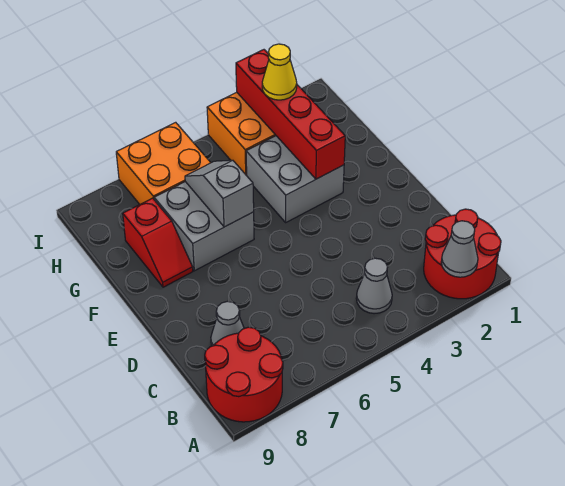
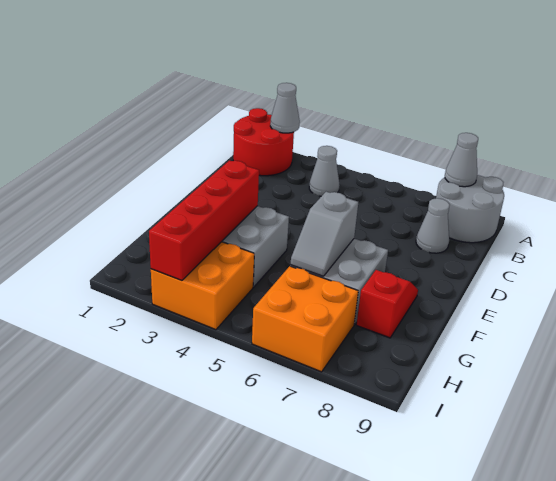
red round brick A8:B9 level 1 -> grey round brick A8:B9 level 1
none -> grey cone A8 level 2
yellow cone H3 level 3 -> none

